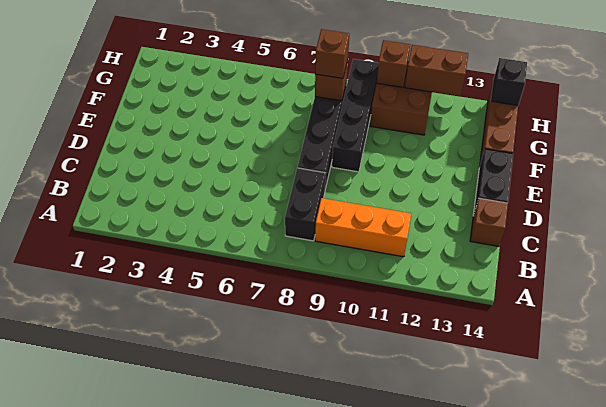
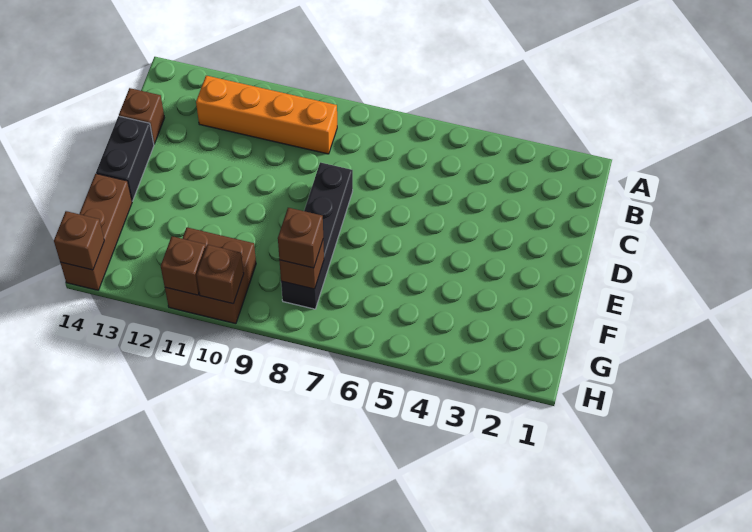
black brick B8:C8 level 1 -> none
orange brick B9:B11 level 1 -> orange brick B9:B12 level 1
black brick E9:H9 level 1 -> none
brown brick H11:H12 level 2 -> brown brick H11 level 2
black brick H14 level 2 -> brown brick H14 level 2

